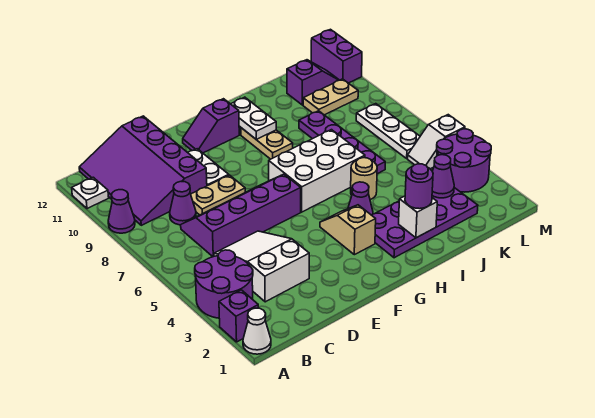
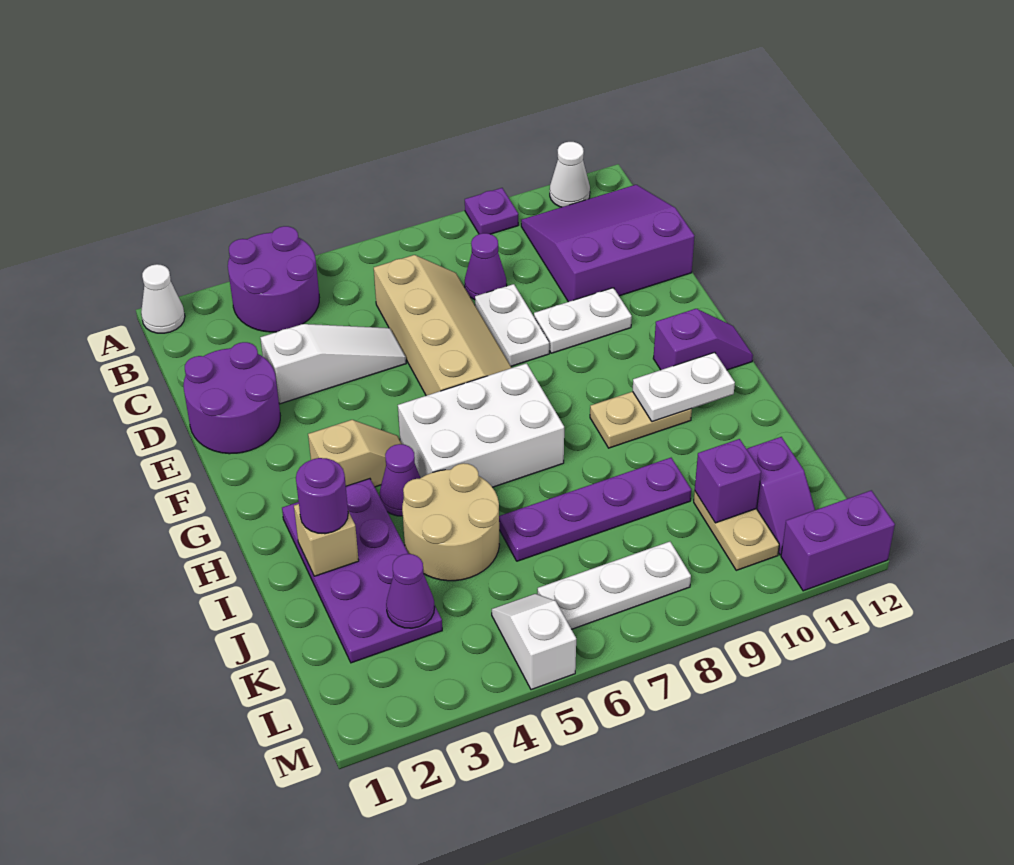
purple brick A2 level 1 -> purple brick K10 level 2
purple cone A9 level 1 -> purple plate A9 level 1
white plate A11 level 1 -> white cone A11 level 1
purple slope B9:D12 level 1 top D -> purple slope B10:D12 level 1 top D
white slope C3:D5 level 1 top 3 -> white slope D3:D5 level 1 top 3
purple slope C6:F7 level 1 top 6 -> tan slope C6:F7 level 1 top 6
tan plate D8:E8 level 1 -> white plate D8:E8 level 1
purple slope F11:G11 level 1 top G -> purple slope G11:G12 level 1 top 11
white brick G6:I7 level 1 -> white brick G5:H7 level 1
white brick I2 level 2 -> tan brick I2 level 2
tan round brick I5 level 1 -> tan round brick I4:J5 level 1
purple round brick L3:M4 level 1 -> purple round brick D1:E2 level 1

